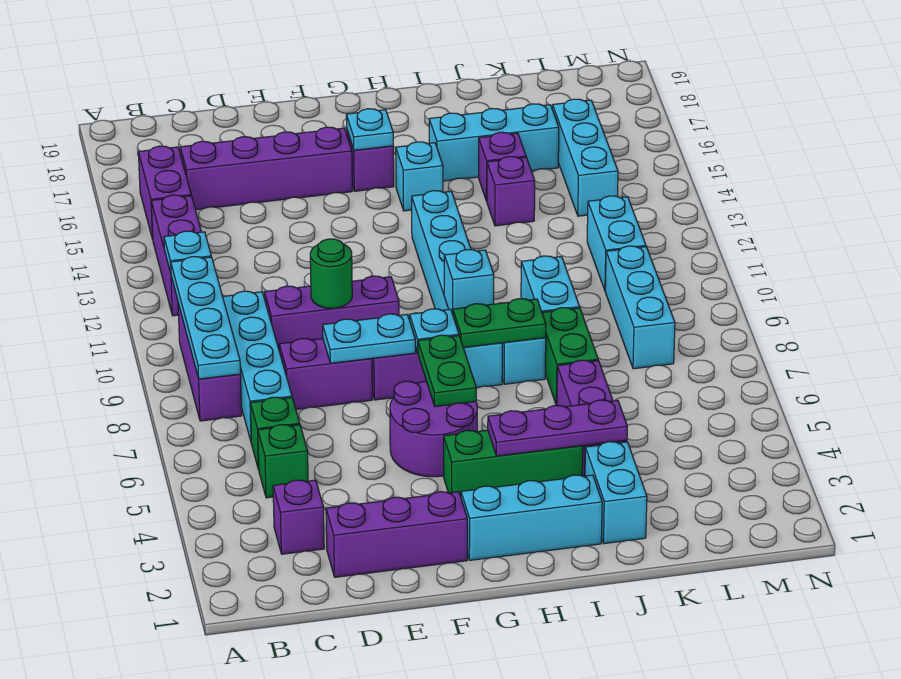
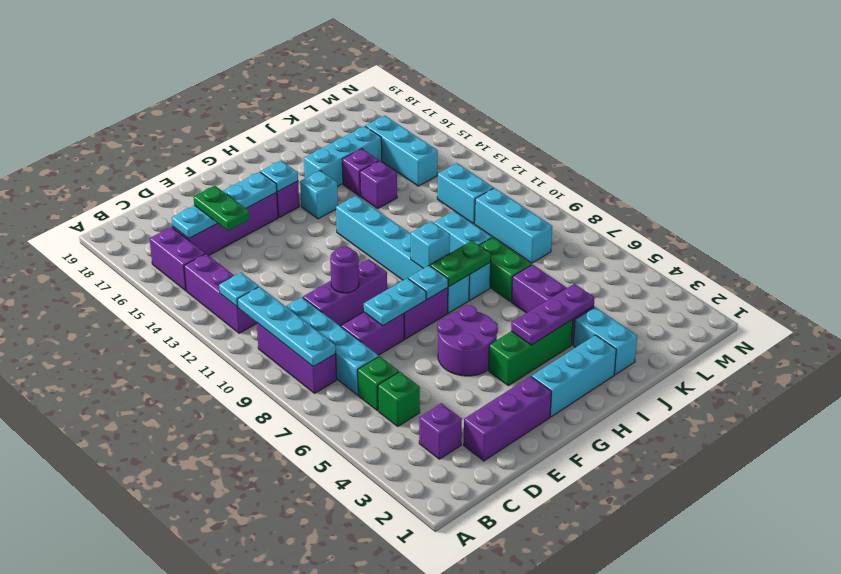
none -> cyan plate C16:F16 level 2
green round brick E10 level 2 -> purple round brick E10 level 2
green plate G6:G7 level 2 -> green plate D15:D16 level 3

